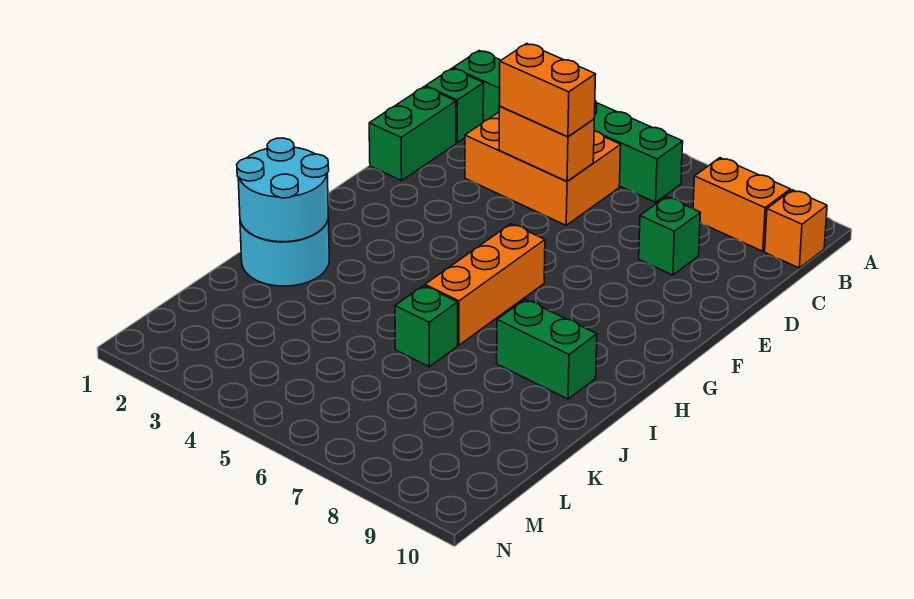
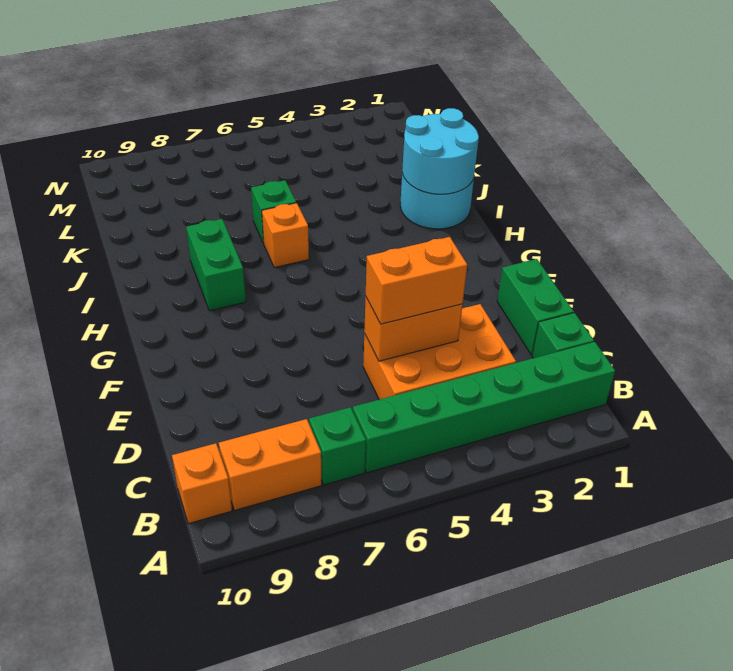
green brick D8 level 1 -> green brick B7 level 1
orange brick G6:I6 level 1 -> orange brick I6 level 1
green brick I8:I9 level 1 -> green brick H8:I8 level 1

